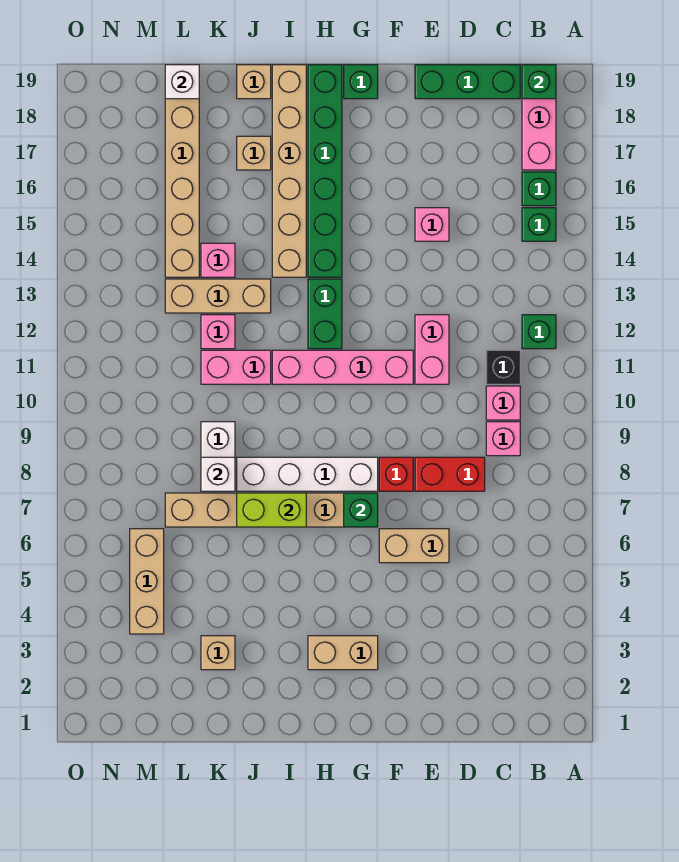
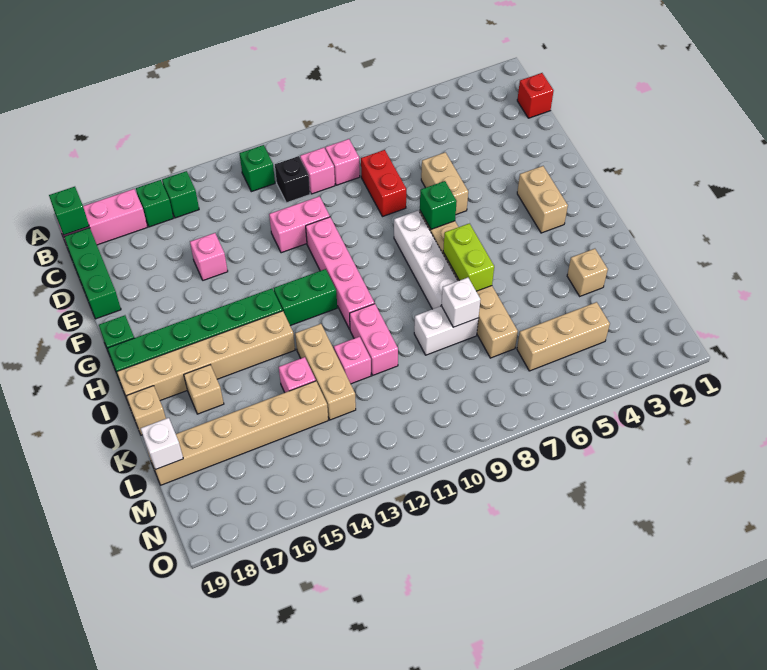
red brick F8 level 1 -> red brick C1 level 1

